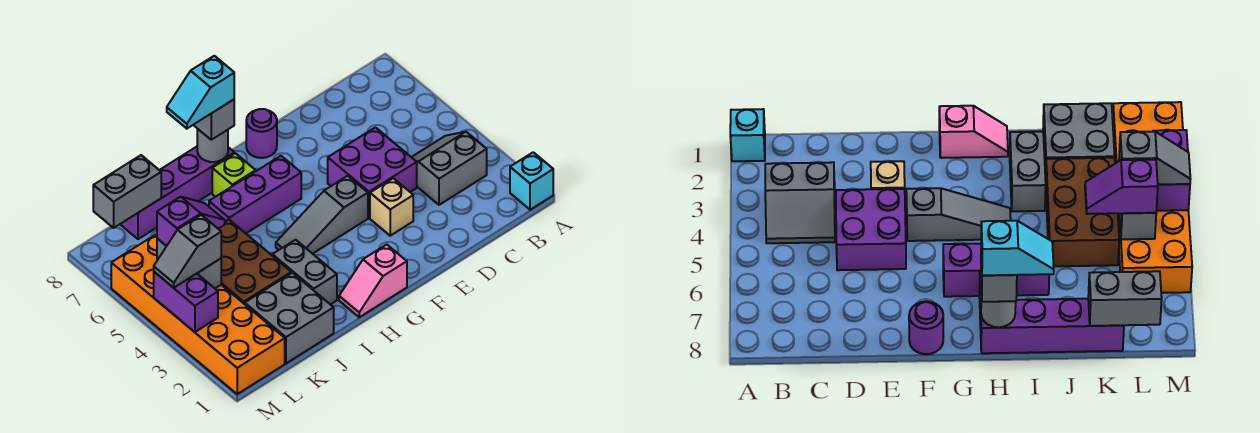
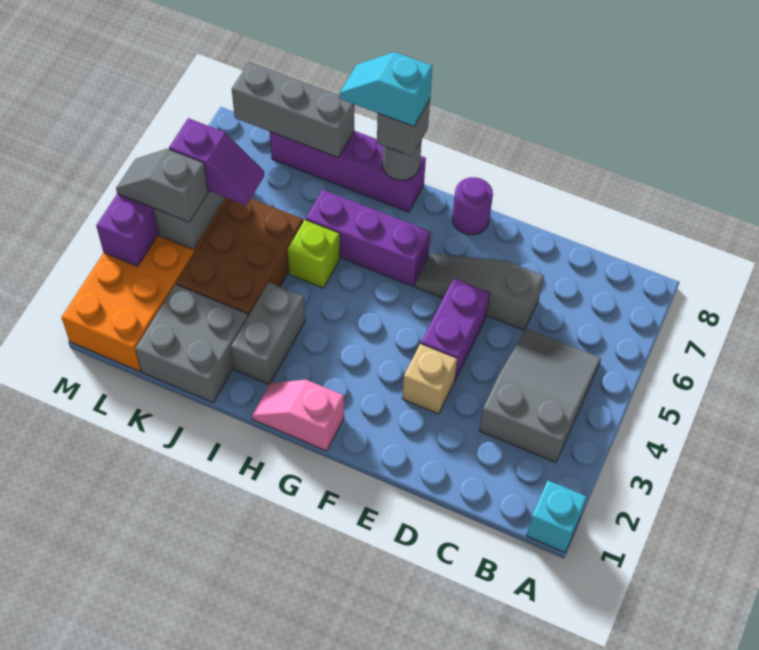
grey slope B3:C4 level 1 top 3 -> grey slope B3:C5 level 1 top 3
purple brick D4:E5 level 1 -> purple brick E4:E5 level 1
grey slope F4:H4 level 1 top F -> grey slope D6:F6 level 1 top D
lime brick H7 level 1 -> lime brick I5 level 1
grey brick K8:L8 level 2 -> grey brick J8:L8 level 2

